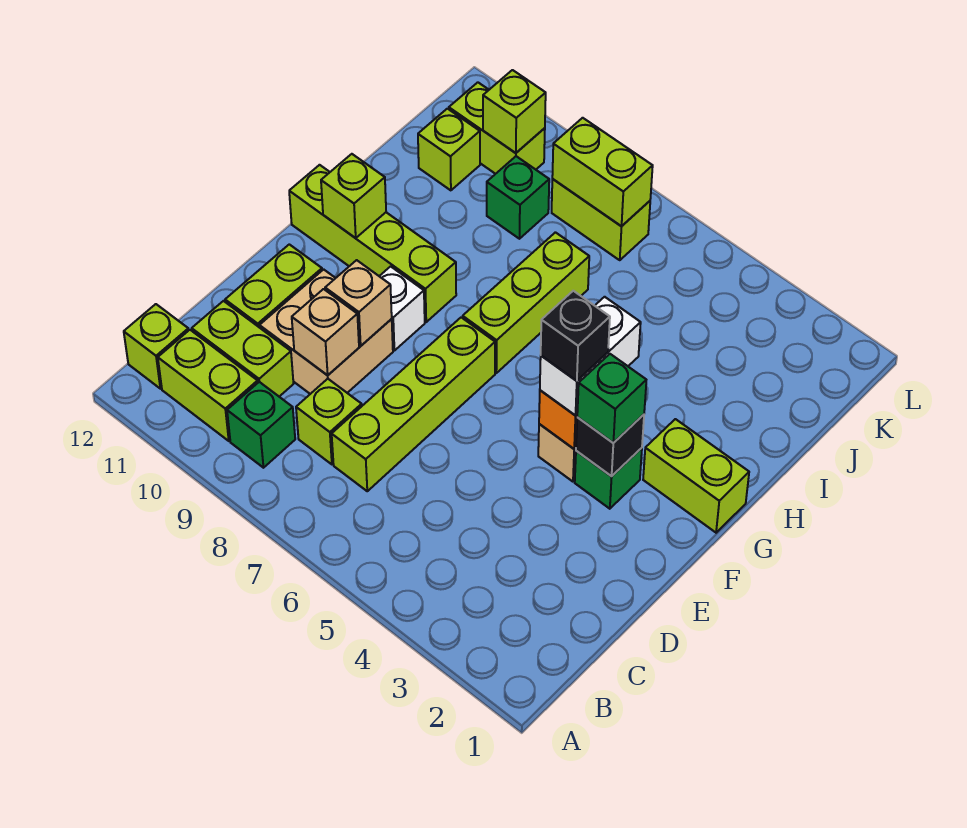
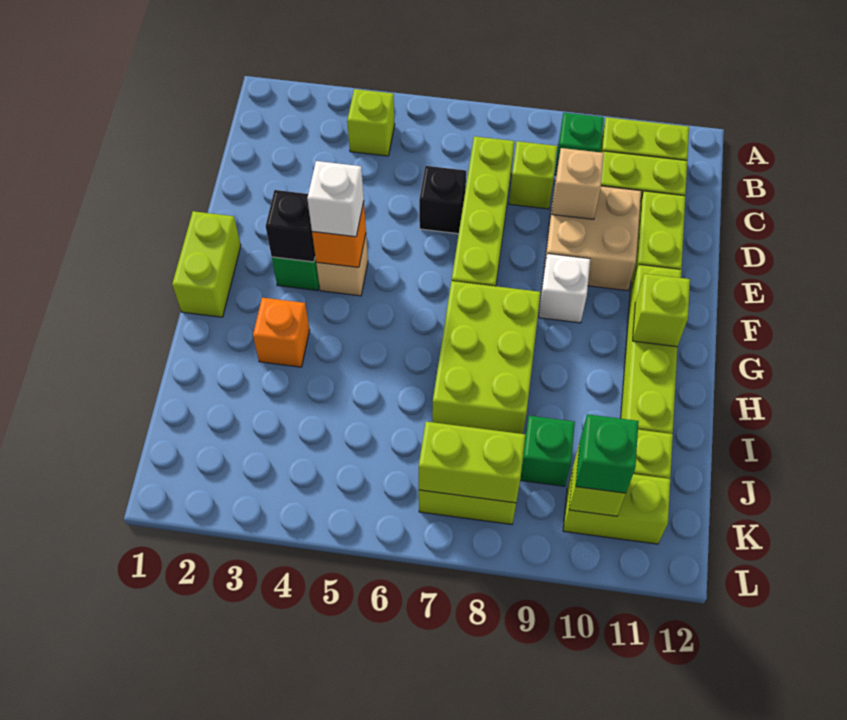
lime brick B12 level 1 -> lime brick B4 level 1
tan brick E9 level 2 -> none
green brick F3 level 3 -> green brick K10 level 3
white brick F4:G4 level 3 -> white brick F4 level 3
black brick F4 level 4 -> black brick D6 level 1
lime brick G1:G2 level 1 -> lime brick F1:G1 level 1
lime brick G7:I7 level 1 -> lime brick G7:I8 level 1
lime brick G9:G12 level 1 -> lime brick F11:I11 level 1
none -> orange brick H3 level 1

